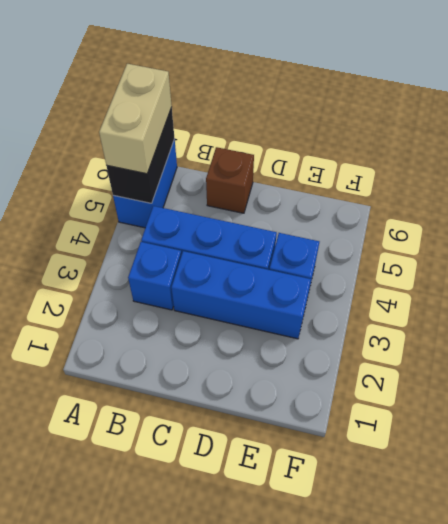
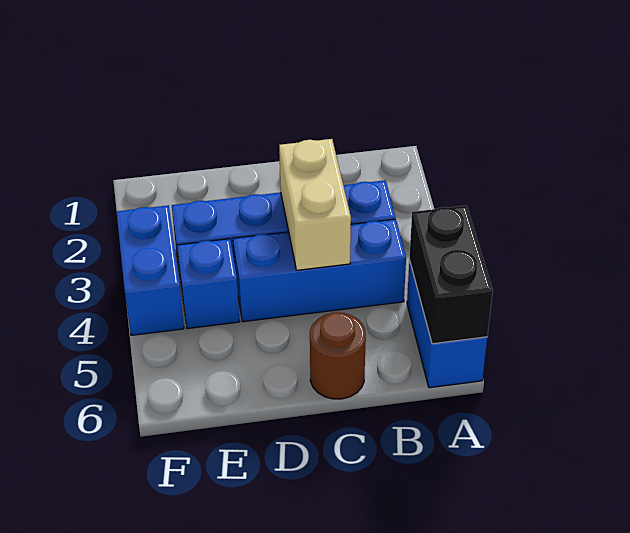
tan brick A5:A6 level 3 -> tan brick C3:C4 level 2
brown brick C6 level 1 -> brown round brick C6 level 1
none -> blue brick F3:F4 level 1

